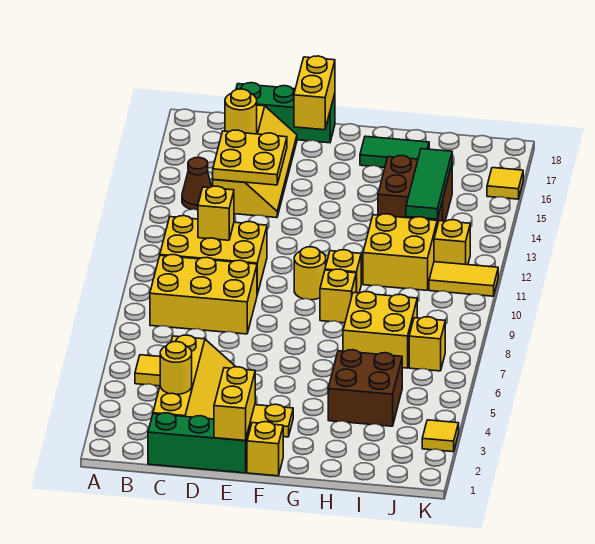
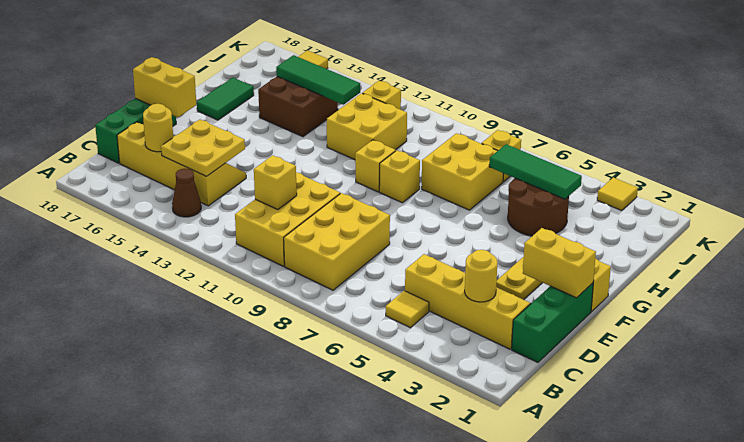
yellow round brick F10 level 1 -> none
brown brick H4:I5 level 1 -> brown round brick H4:I5 level 1
none -> green tile I4:I6 level 2
yellow tile J11:K11 level 1 -> none

